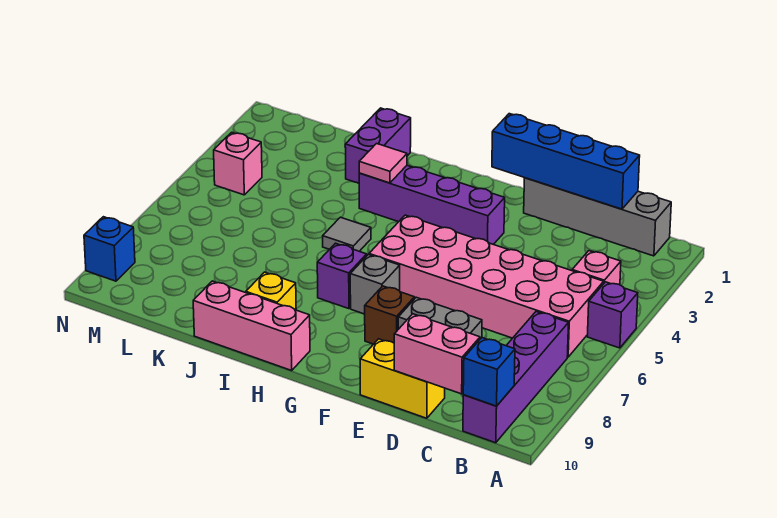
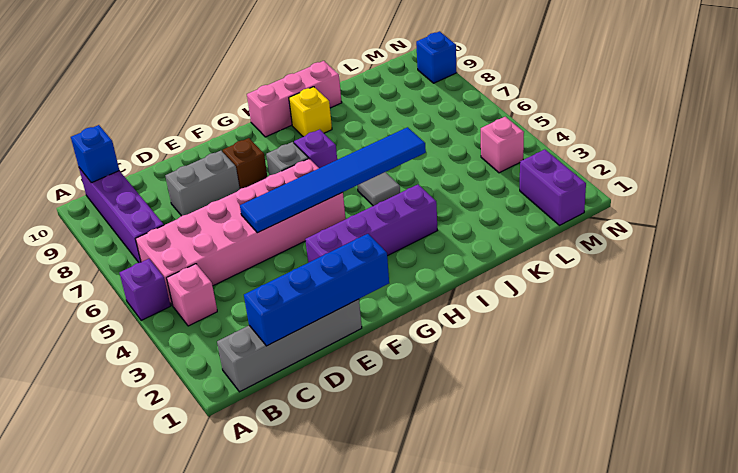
pink brick C10:D10 level 2 -> none
yellow brick D10:E10 level 1 -> none
none -> blue tile E5:J5 level 2
pink tile I3 level 2 -> none
purple brick J1:J2 level 1 -> purple brick M1:M2 level 1

